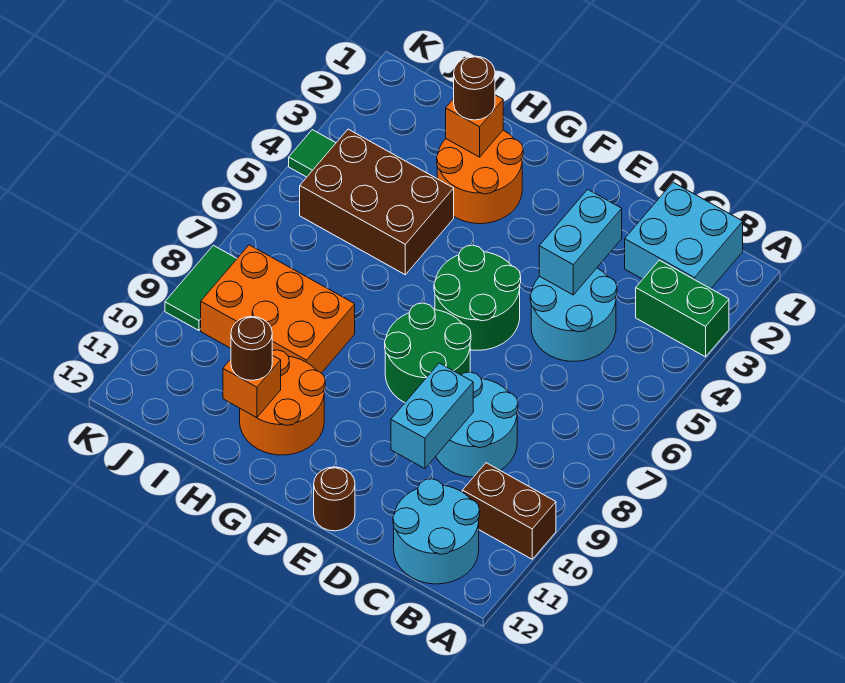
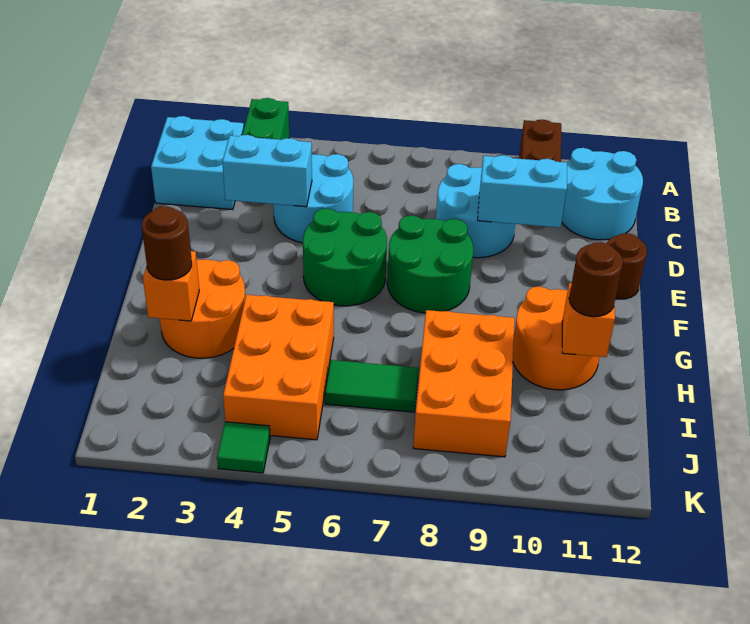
brown brick H4:J5 level 1 -> orange brick H4:J5 level 1
green tile K8:K9 level 1 -> green tile I6:I7 level 1

